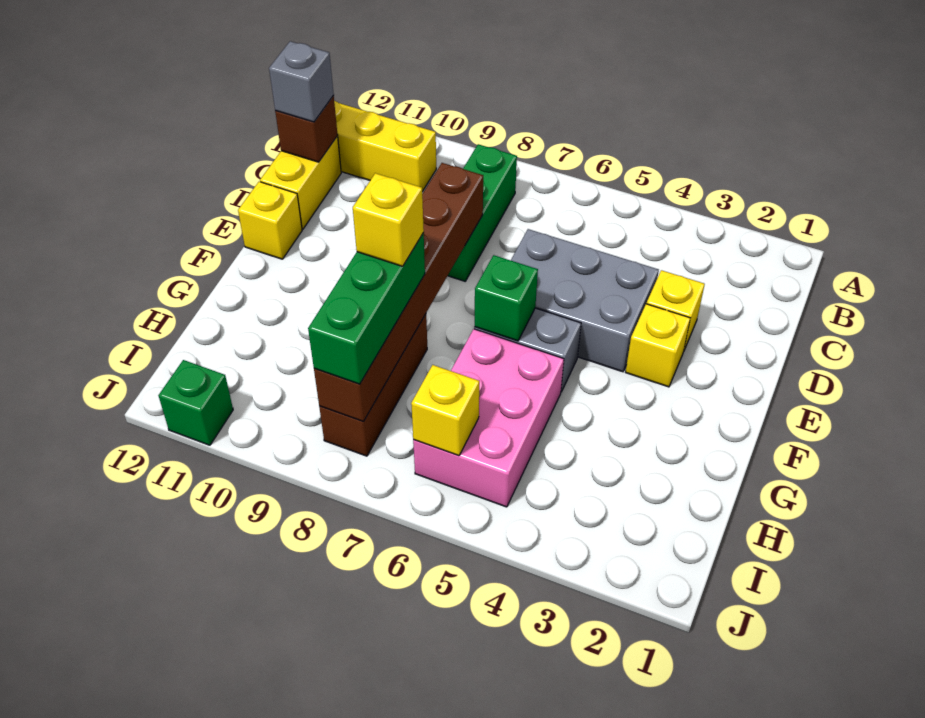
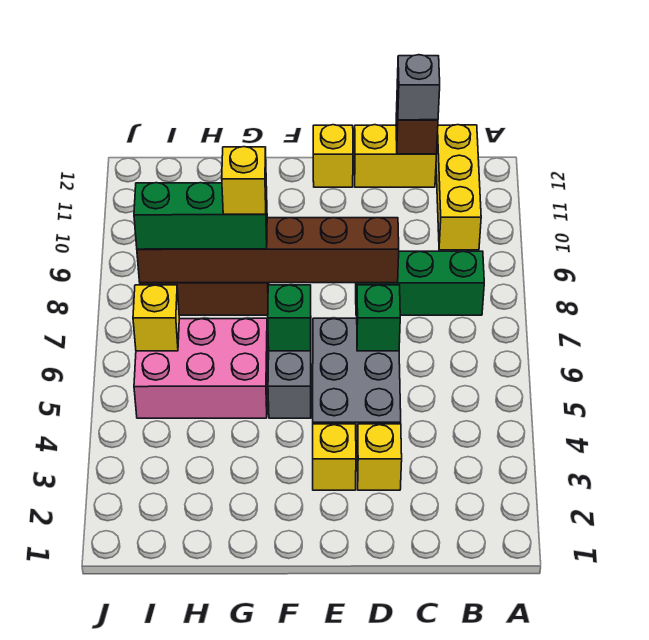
green brick J11 level 1 -> green brick D6 level 2

